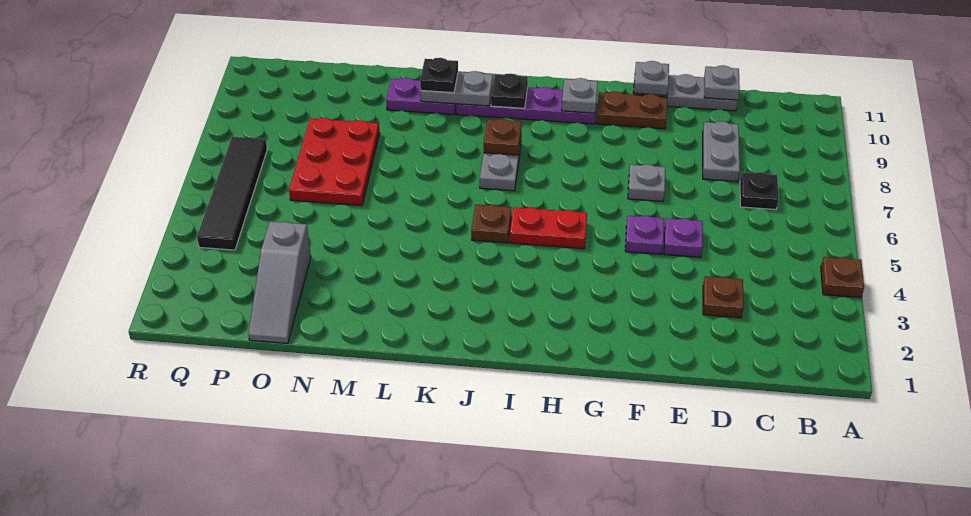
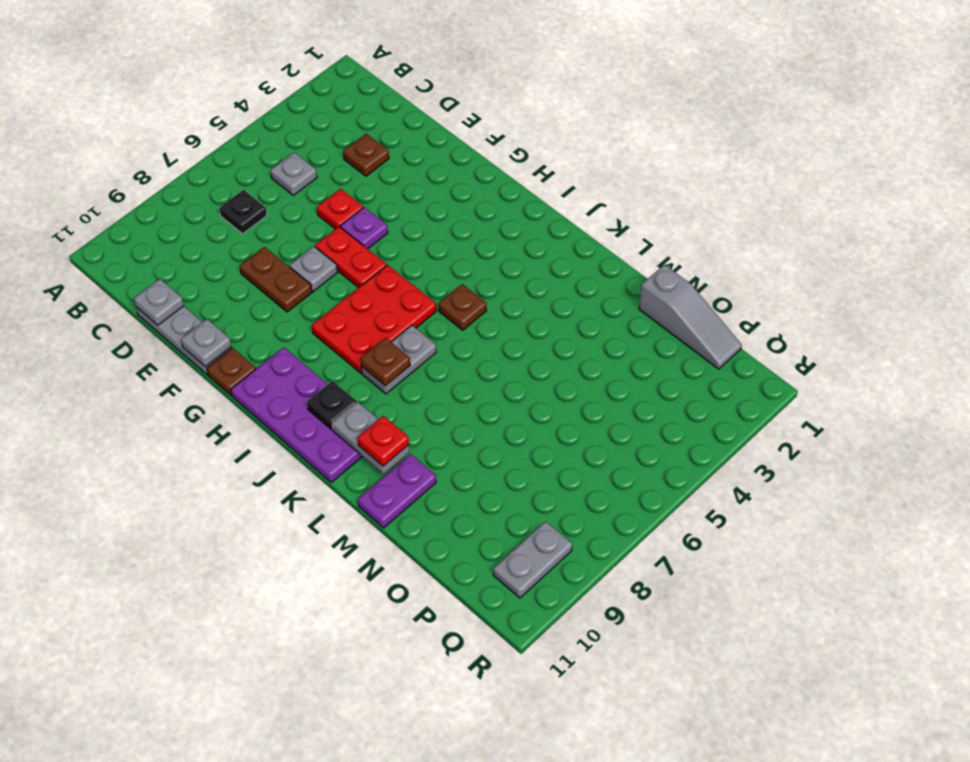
brown plate A4 level 1 -> brown plate G11 level 1
grey plate D8:D9 level 1 -> grey plate Q9:Q10 level 1
purple plate E5 level 1 -> red plate E5 level 1
brown plate F10:G10 level 1 -> brown plate E8:F8 level 1
red plate H5:I5 level 1 -> red plate F6:G6 level 1
purple plate H10:K10 level 1 -> purple plate H10:K11 level 1
grey plate H10 level 2 -> grey plate C5 level 1
purple plate L10:M10 level 1 -> purple plate M10:M11 level 1
black plate L10 level 3 -> red plate L10 level 3
red plate N6:O8 level 1 -> red plate H6:I8 level 1
grey slope O1:O3 level 1 top 3 -> grey slope N1:P1 level 1 top N
black tile Q4:Q7 level 1 -> none

